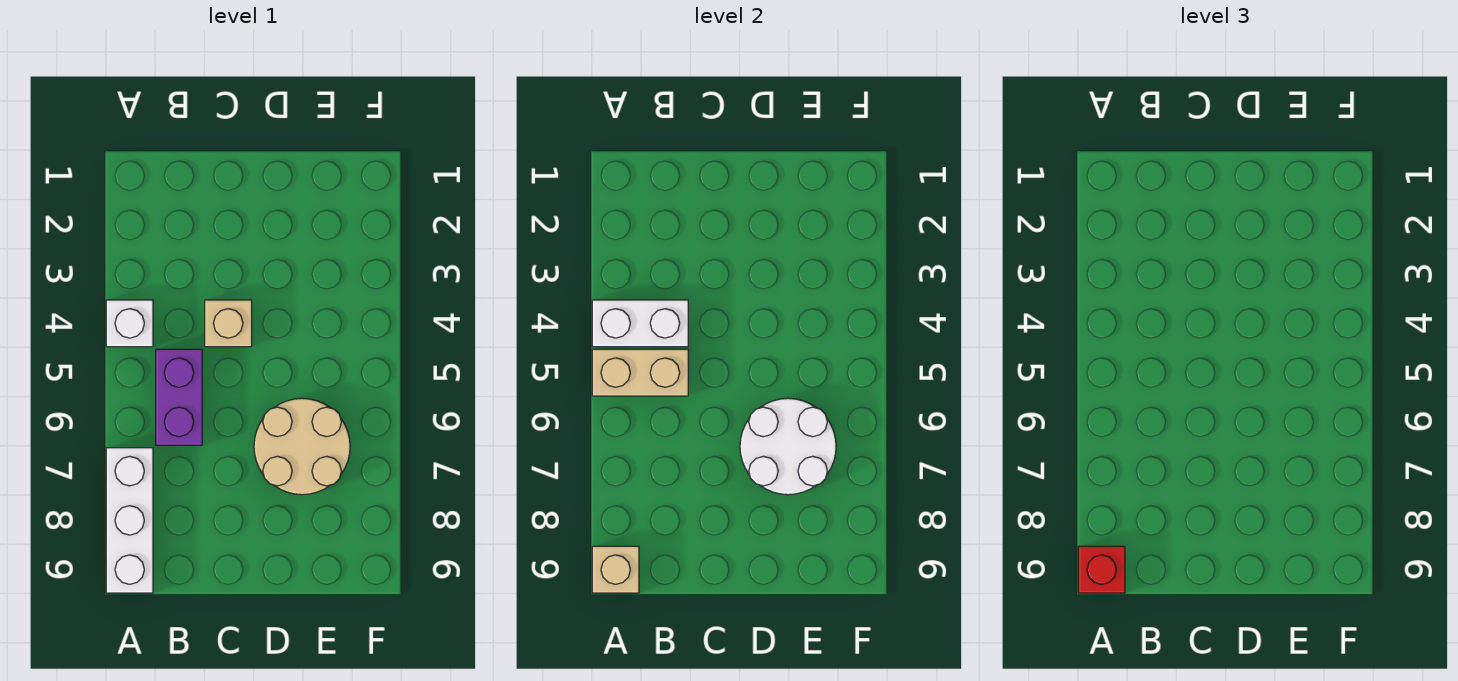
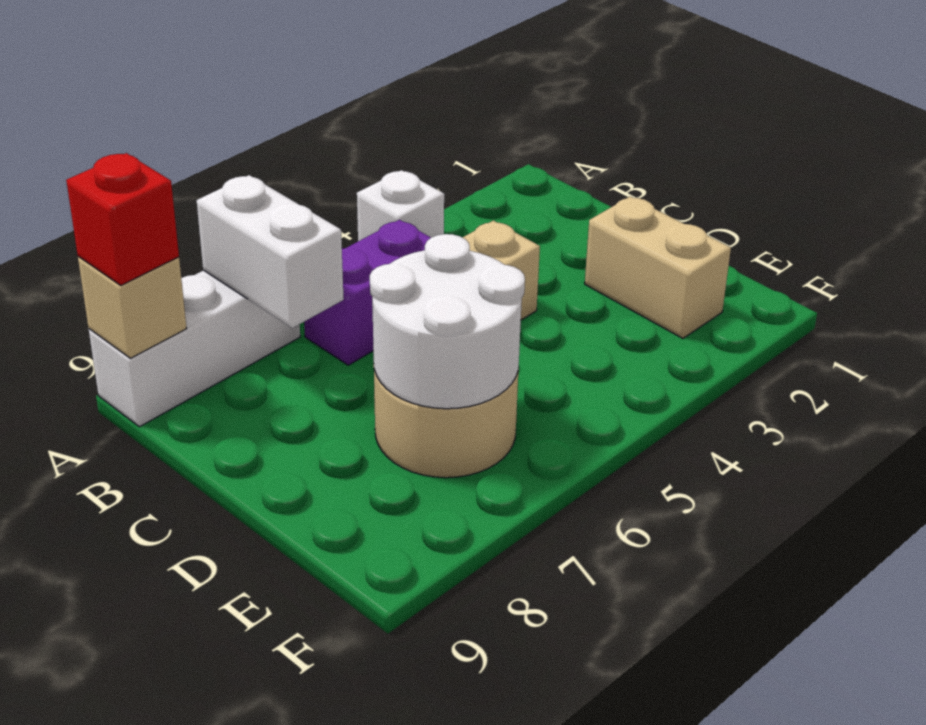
white brick A4:B4 level 2 -> white brick A7:B7 level 2
tan brick A5:B5 level 2 -> tan brick D2:E2 level 1

